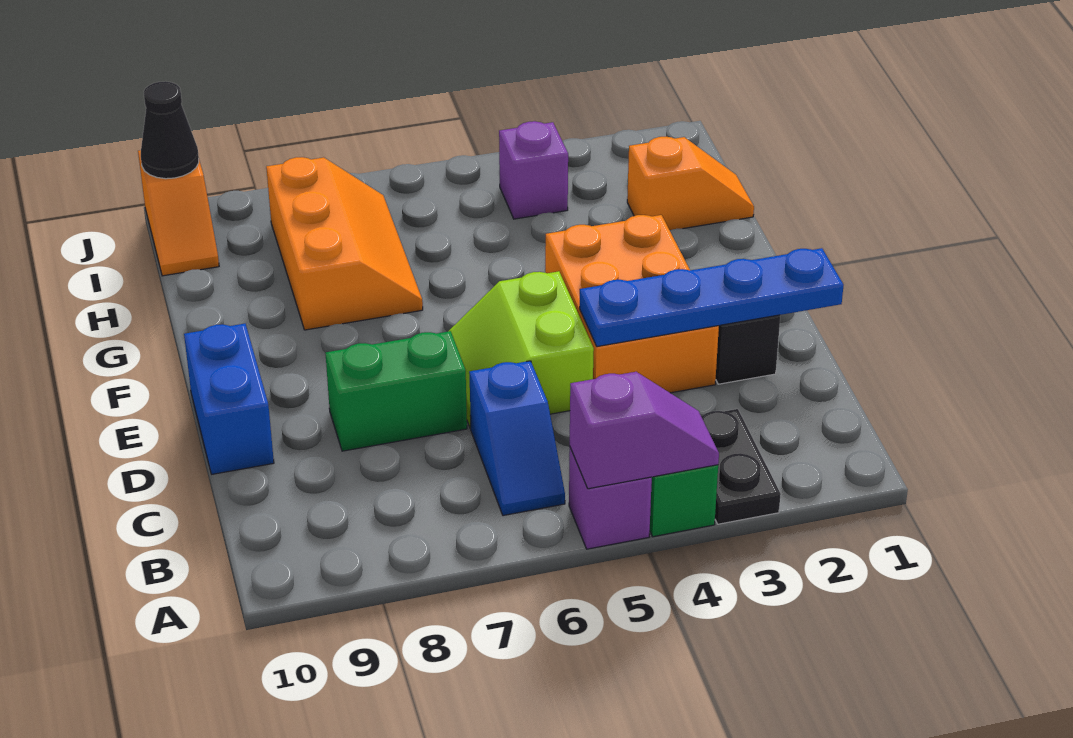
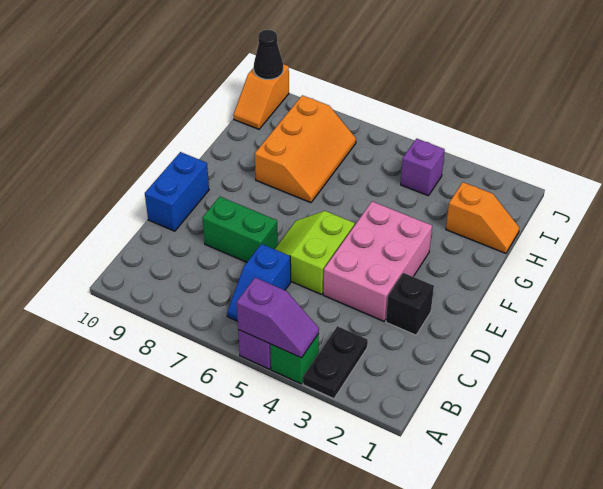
blue plate D1:D4 level 2 -> none
orange brick D3:F4 level 1 -> pink brick D3:F4 level 1

